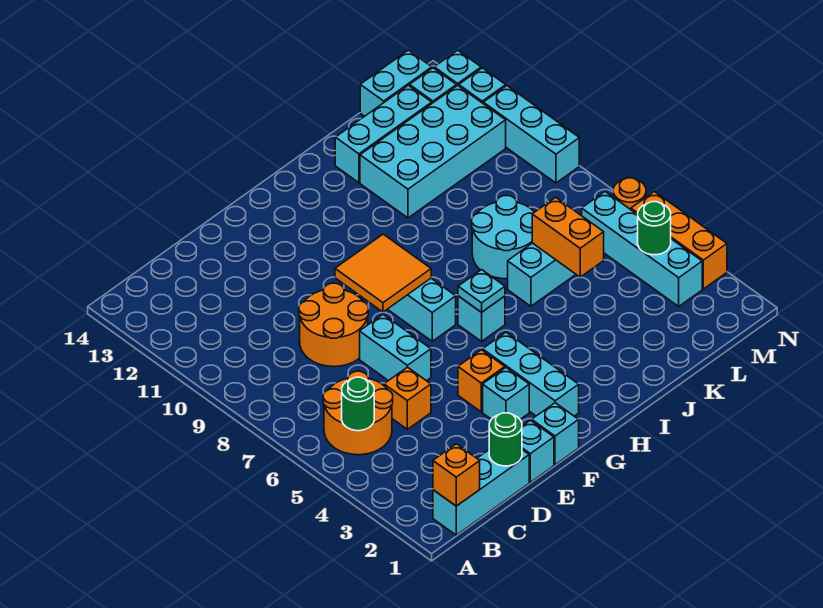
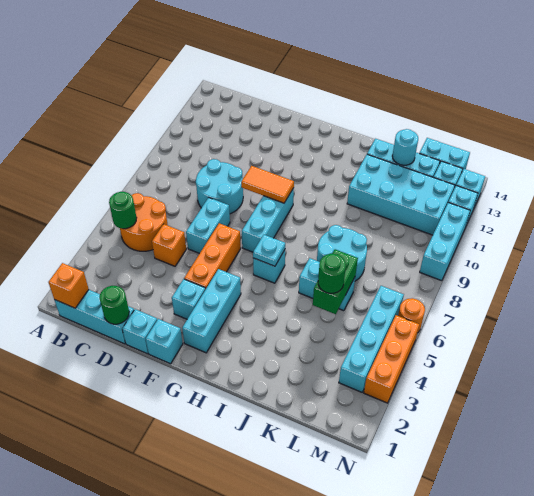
orange round brick D8:E9 level 1 -> cyan round brick D8:E9 level 1
orange brick F4 level 1 -> orange brick F4:F6 level 1
orange tile F8:G9 level 2 -> orange tile F9:G9 level 2
orange brick K5:K6 level 2 -> green brick K5:K6 level 2
none -> cyan round brick K13 level 2
green round brick M4 level 2 -> green round brick K5 level 3

